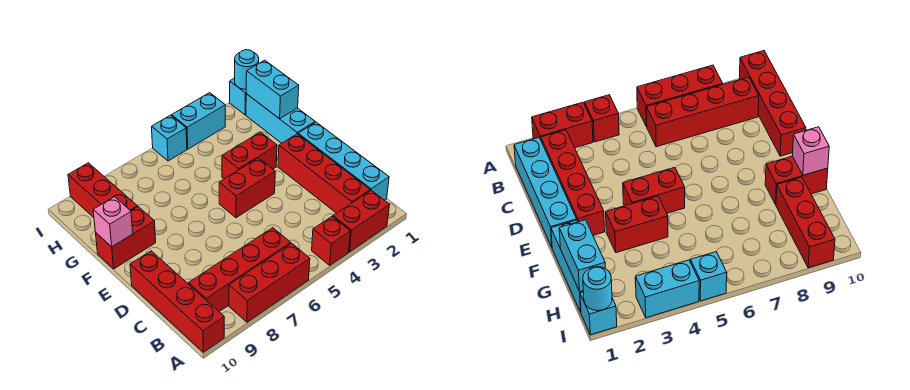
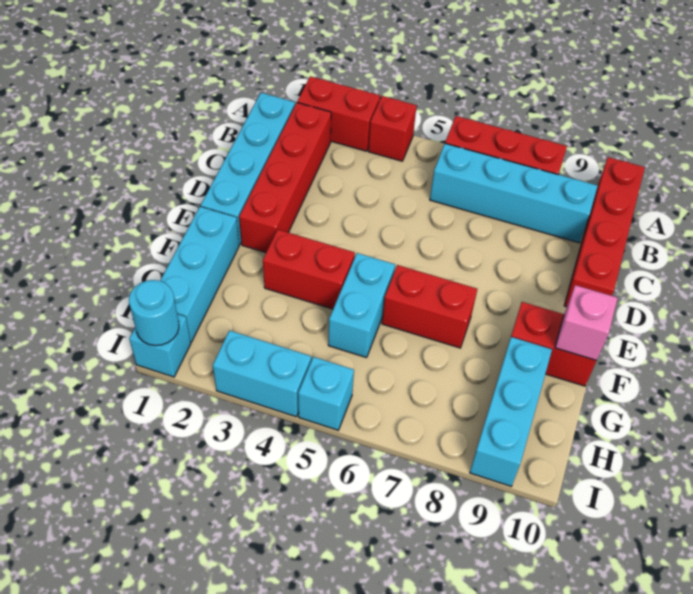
red brick B6:B9 level 1 -> cyan brick B6:B9 level 1
red brick E4:E5 level 1 -> red brick F6:F7 level 1
cyan brick G1:H1 level 2 -> cyan brick F5:G5 level 1
red brick G9:I9 level 1 -> cyan brick G9:I9 level 1

